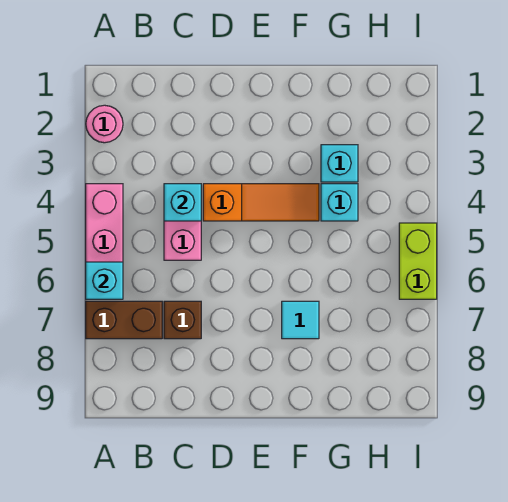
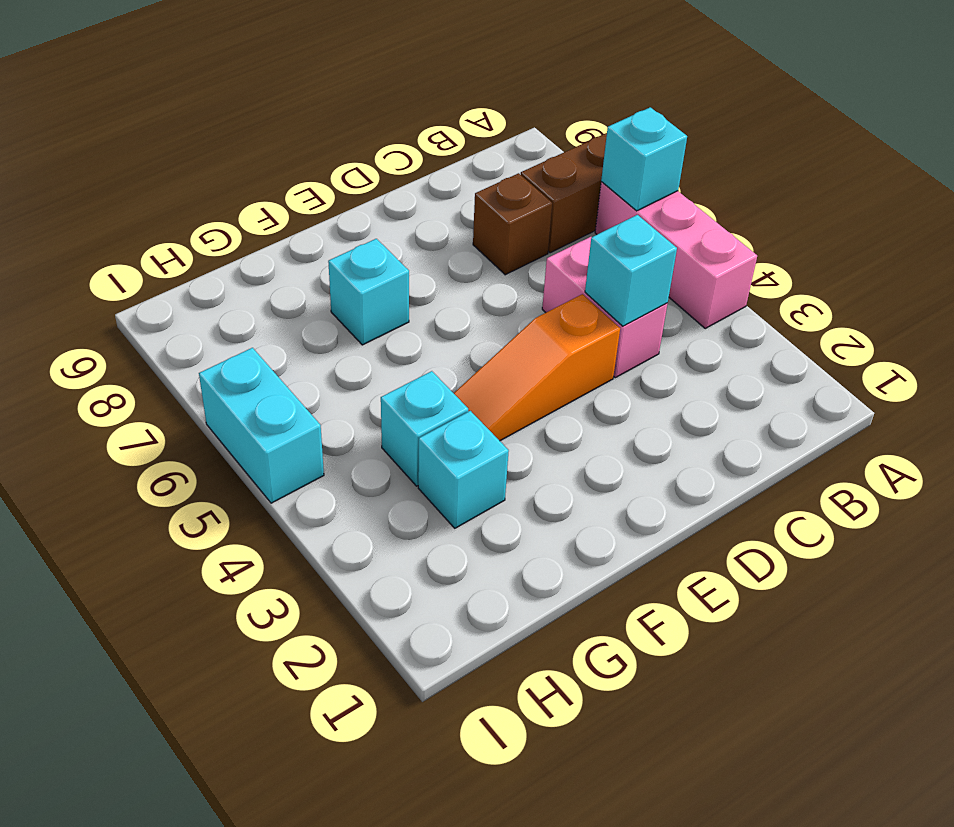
pink round brick A2 level 1 -> none
cyan tile F7 level 1 -> cyan brick F7 level 1
lime brick I5:I6 level 1 -> cyan brick I5:I6 level 1

